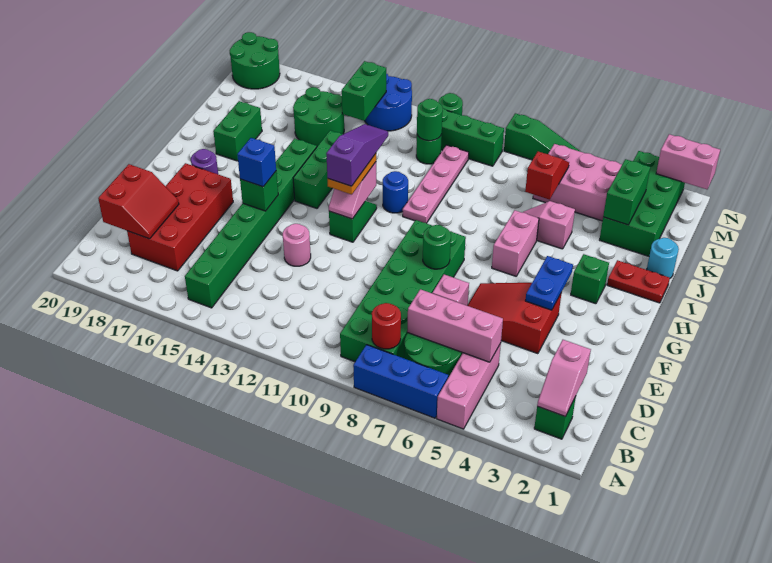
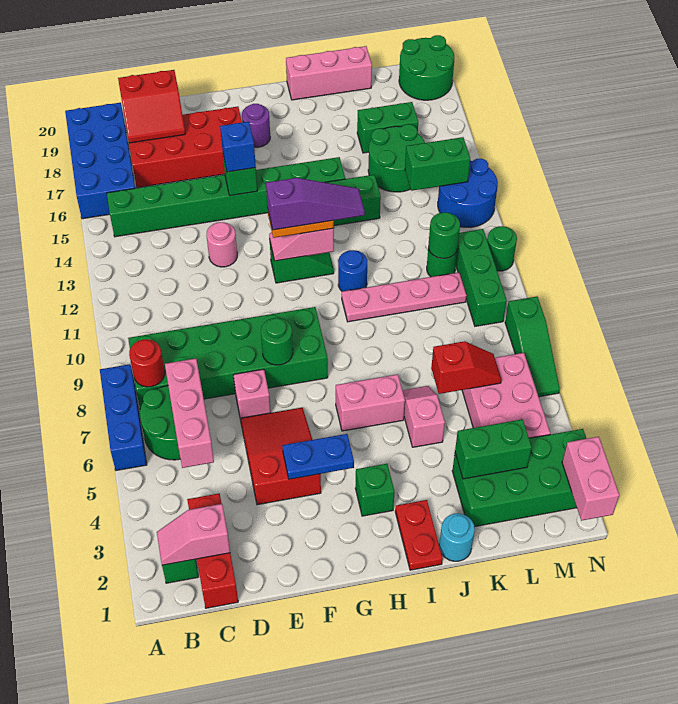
pink brick A5:C5 level 1 -> pink brick I20:K20 level 1
none -> blue brick A16:B19 level 1
none -> red brick C1:C3 level 1
green brick I18:J18 level 1 -> green brick K17:L17 level 1

